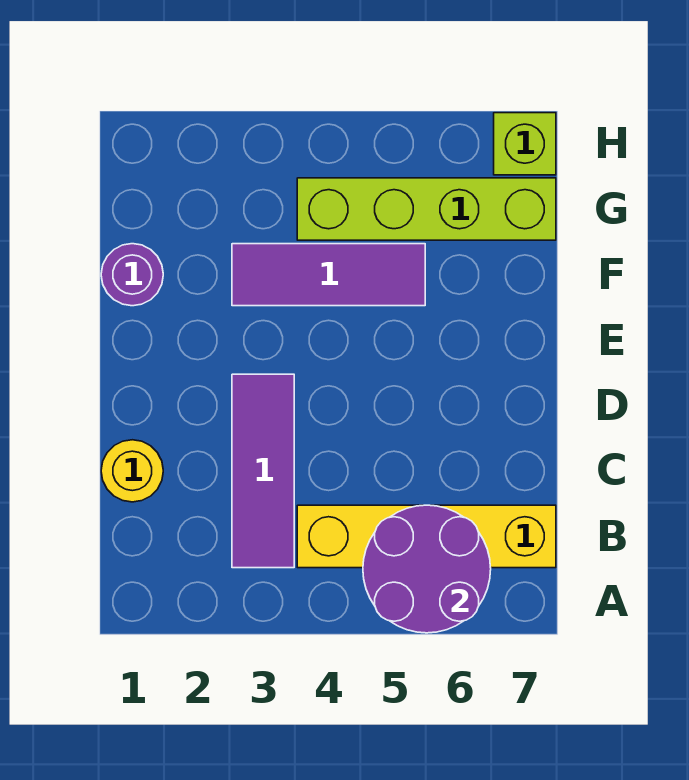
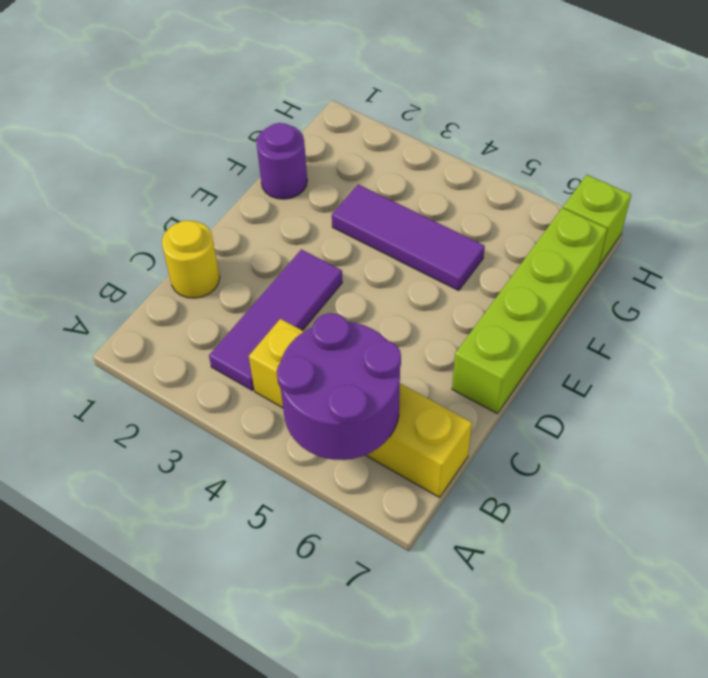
lime brick G4:G7 level 1 -> lime brick D7:G7 level 1

